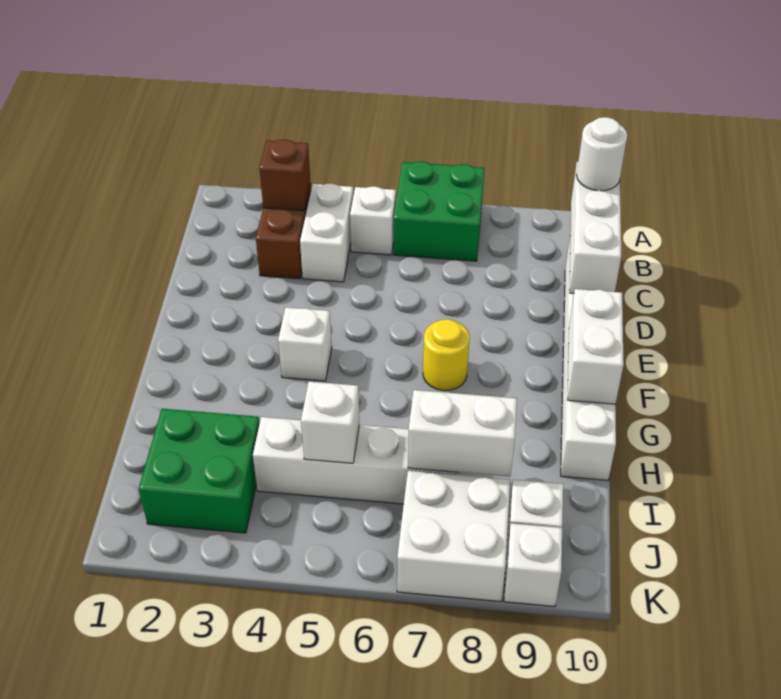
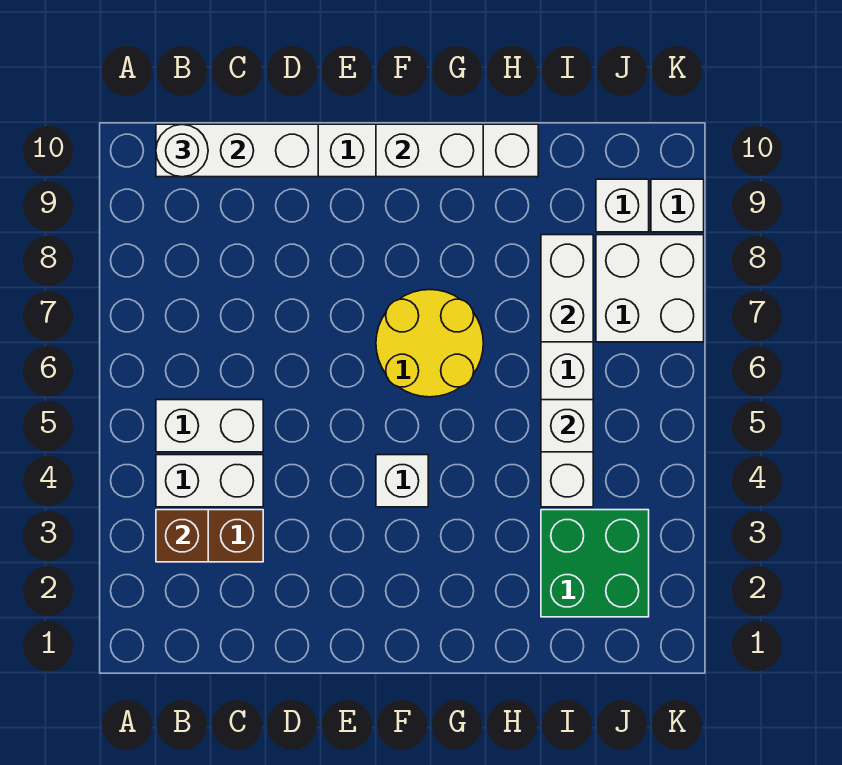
green brick A6:B7 level 1 -> none
white brick B5 level 1 -> white brick B5:C5 level 1
yellow round brick F7 level 1 -> yellow round brick F6:G7 level 1

